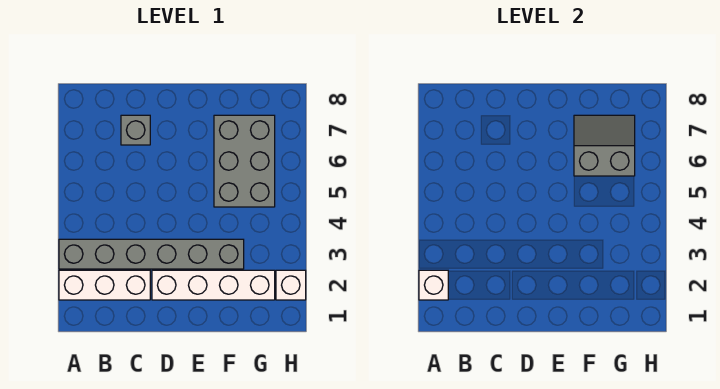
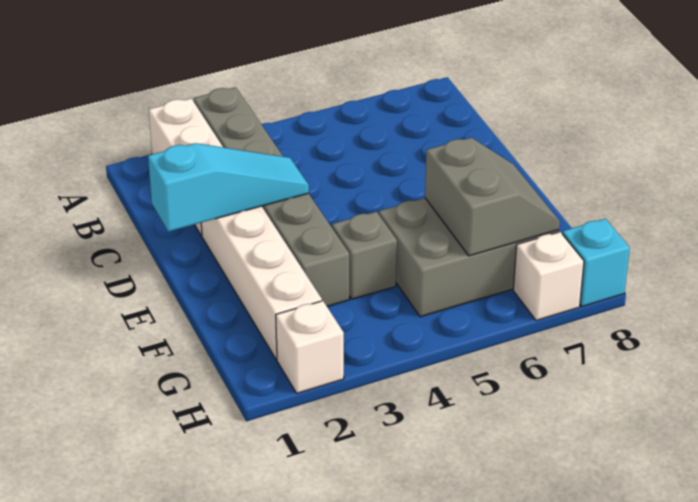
white brick A2 level 2 -> white brick H7 level 1
grey brick C7 level 1 -> grey brick F4 level 1
none -> cyan slope D1:D3 level 2 top 1
none -> cyan brick H8 level 1

